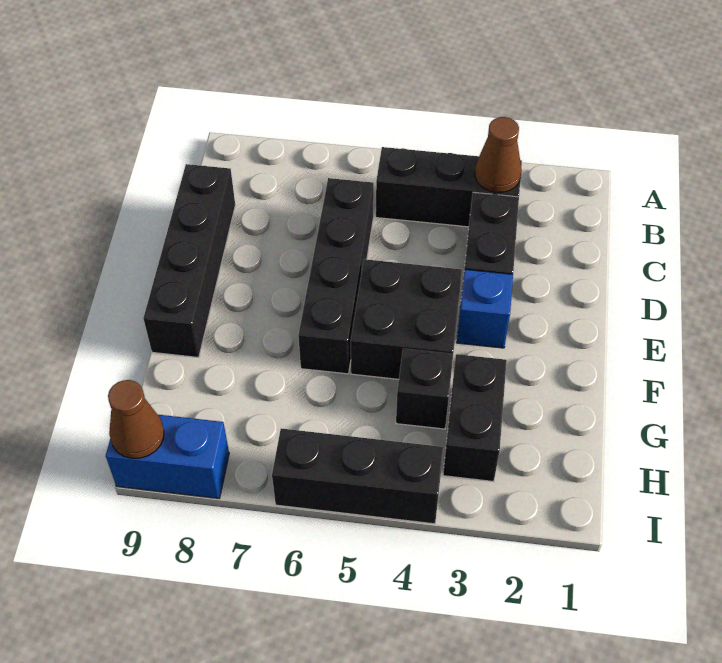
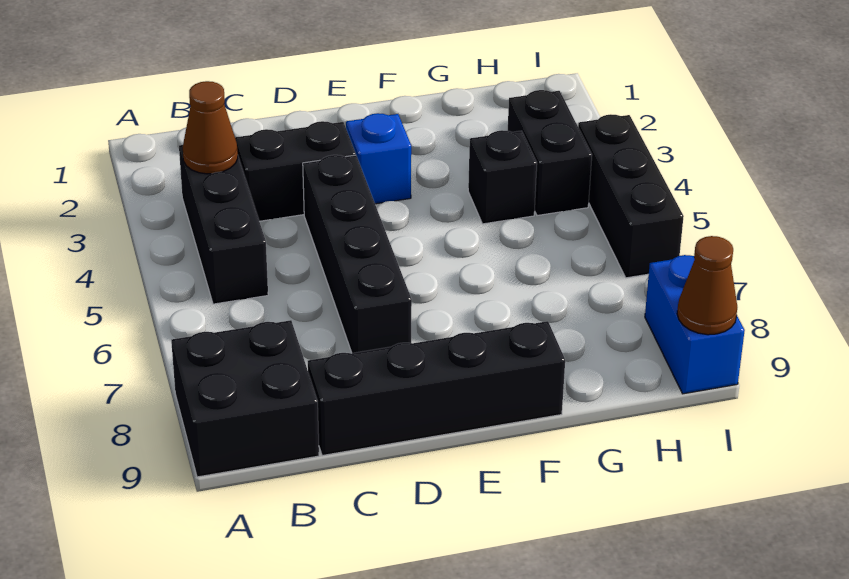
black brick C6:F6 level 1 -> black brick D4:D7 level 1
black brick E4:F5 level 1 -> black brick A8:B9 level 1
black brick G3:H3 level 1 -> black brick H3:H4 level 1

